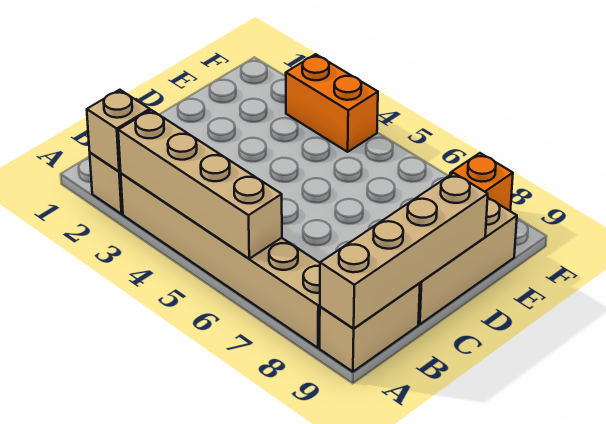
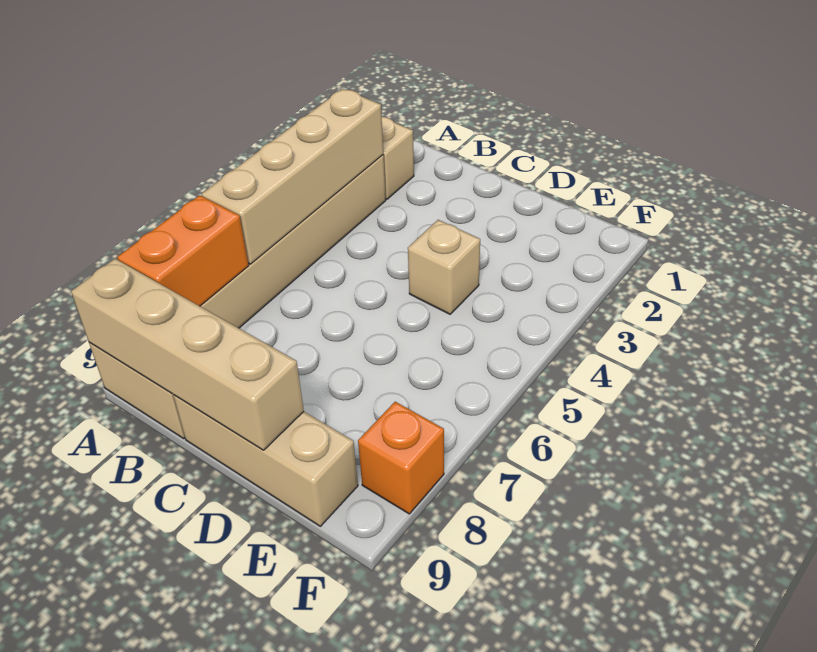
tan brick A2 level 2 -> tan brick D4 level 1
orange brick F3:F4 level 1 -> orange brick A7:A8 level 2

